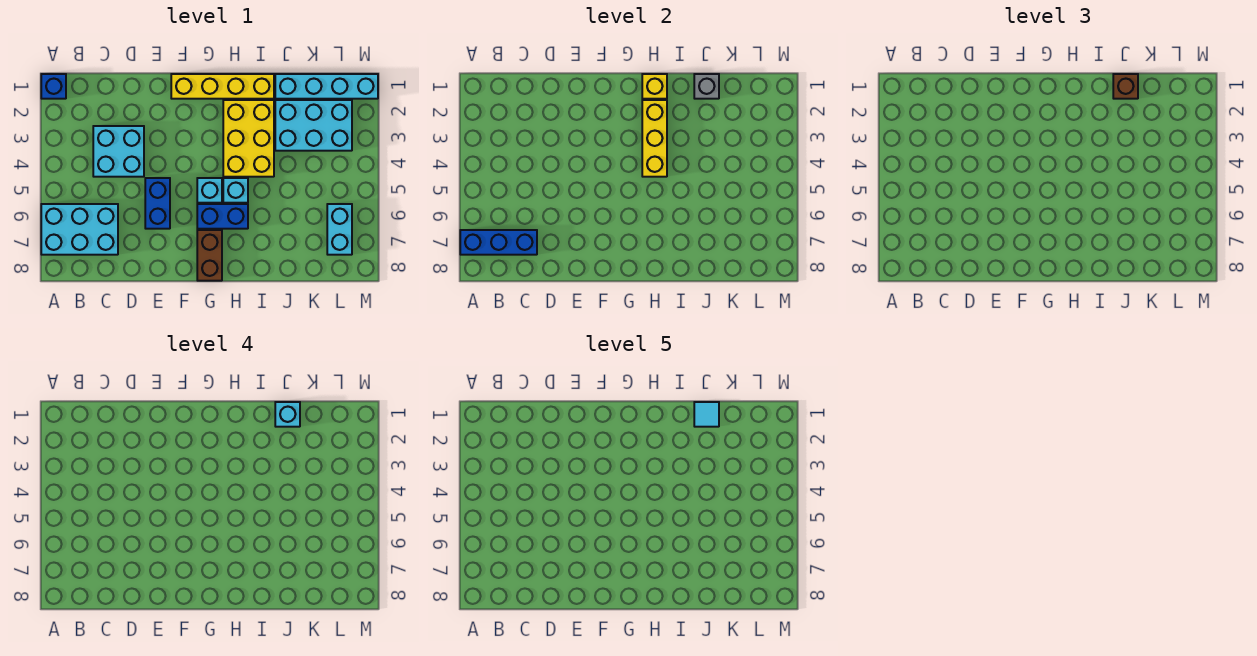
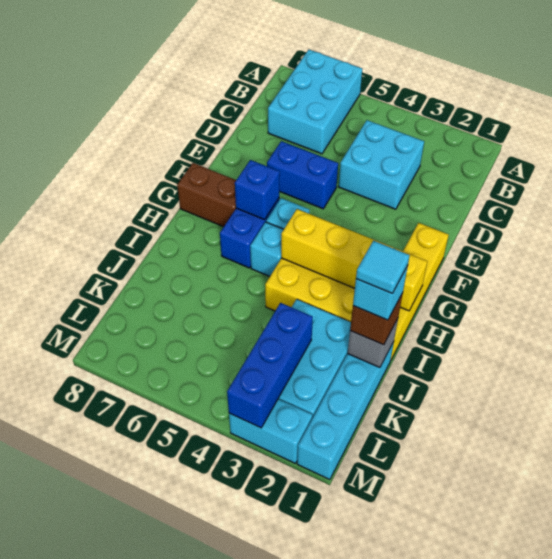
blue brick A1 level 1 -> blue brick G6 level 2
blue brick A7:C7 level 2 -> blue brick K3:M3 level 2
cyan brick L6:L7 level 1 -> cyan brick M2:M3 level 1

